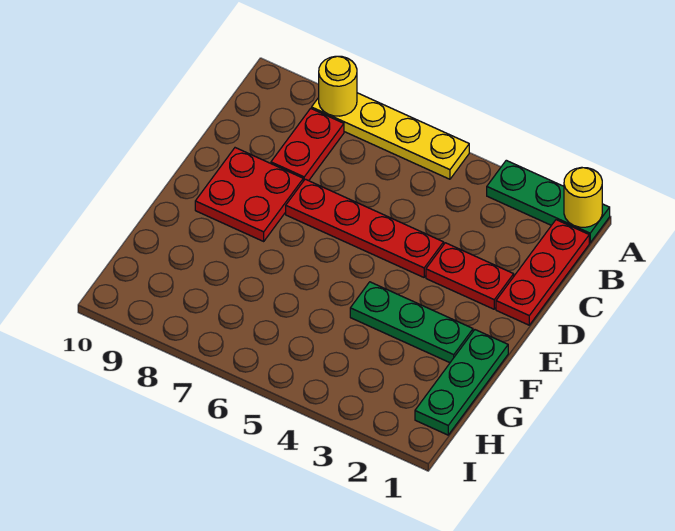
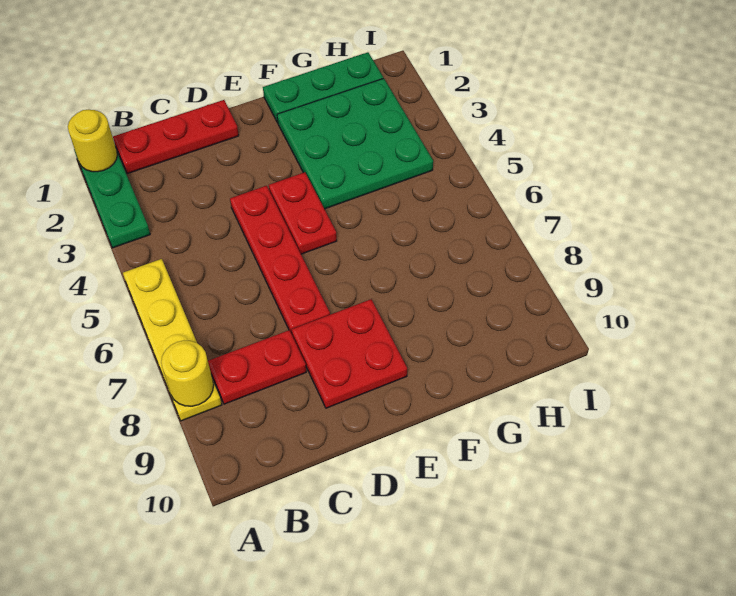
red plate D2:D3 level 1 -> red plate E4:E5 level 1
green plate F2:F4 level 1 -> green plate F2:H4 level 1

